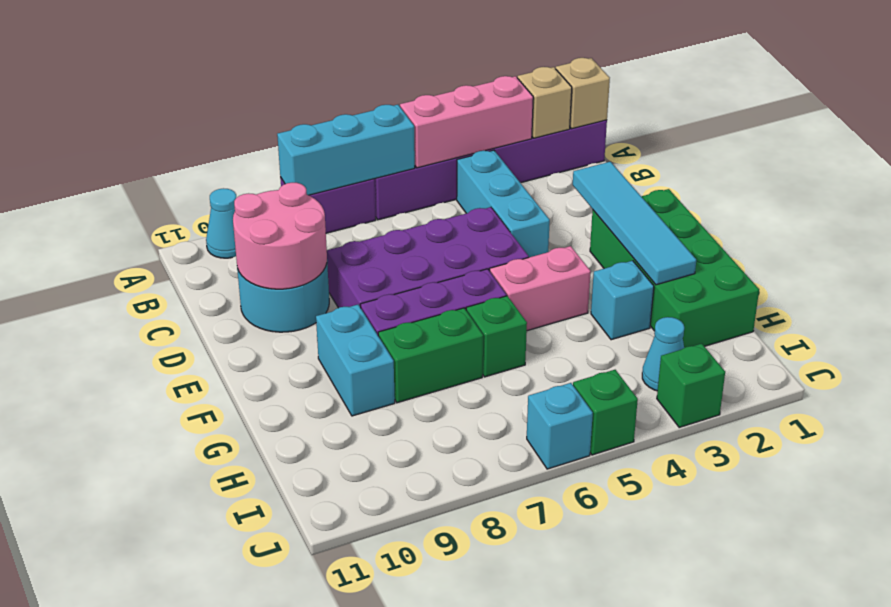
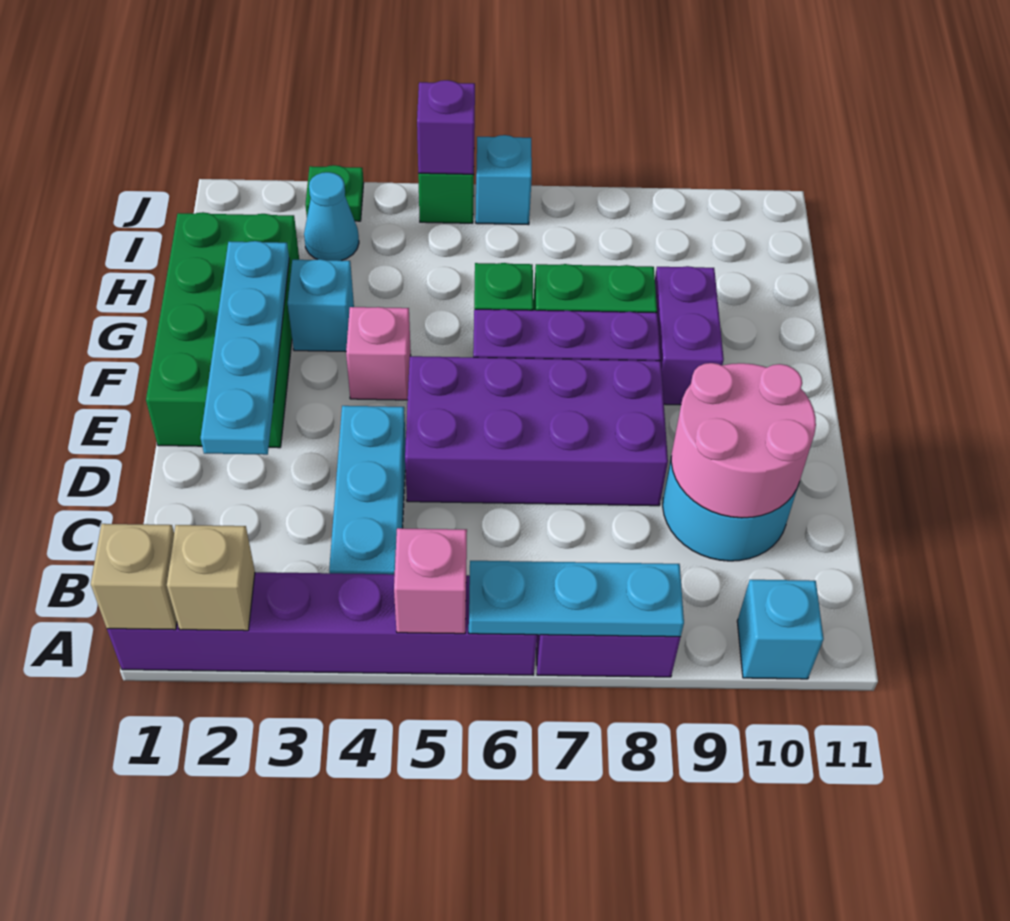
pink brick A3:A5 level 2 -> pink brick A5 level 2
cyan brick A6:A8 level 2 -> cyan plate A6:A8 level 2
cyan cone A10 level 1 -> cyan brick A10 level 1
cyan tile D2:G2 level 2 -> cyan plate D2:G2 level 2
pink brick F4:F5 level 1 -> pink brick F4 level 1
cyan brick F9:G9 level 1 -> purple brick F9:G9 level 1
green brick J3 level 1 -> green plate J3 level 1
none -> purple brick J5 level 2

